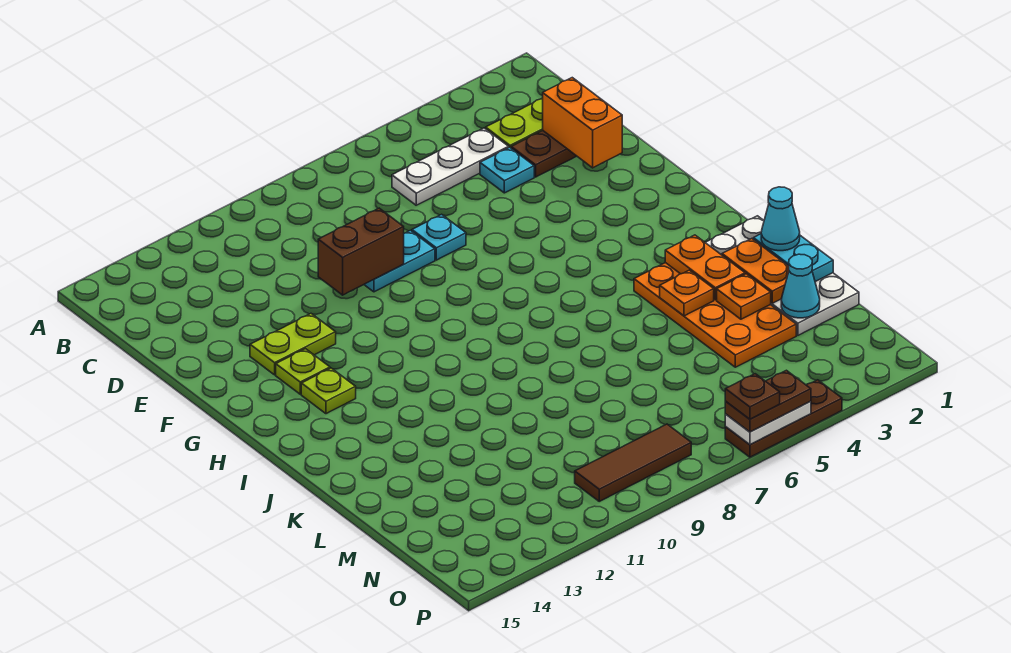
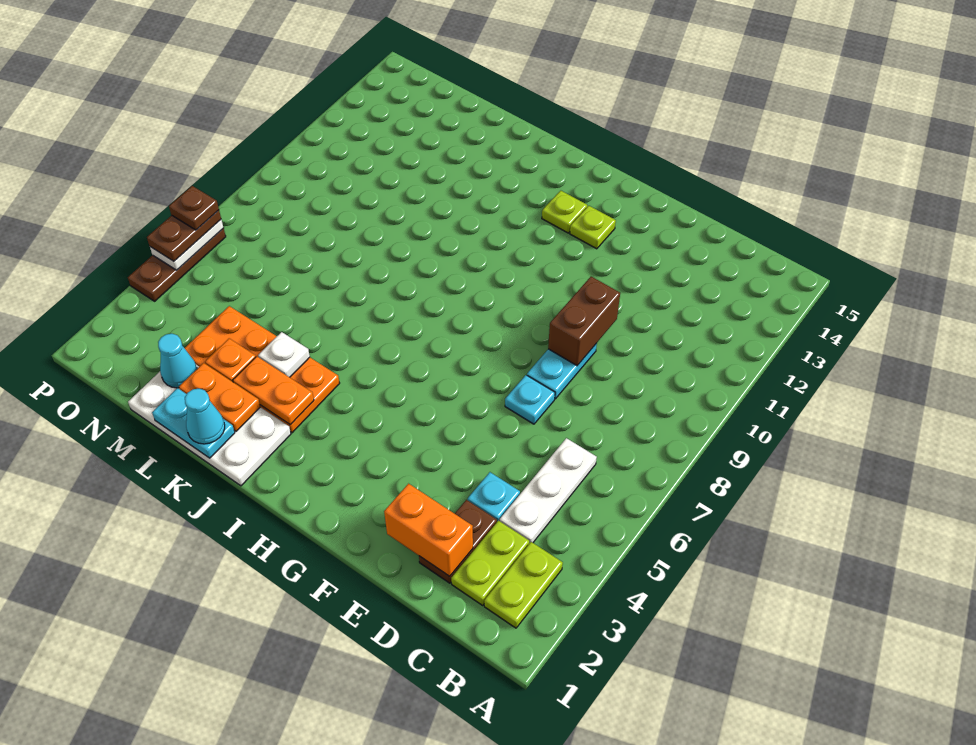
lime plate F12:F13 level 1 -> lime plate B2:B3 level 1
orange plate K4 level 2 -> white plate K4 level 2
brown tile O8:O10 level 1 -> none

